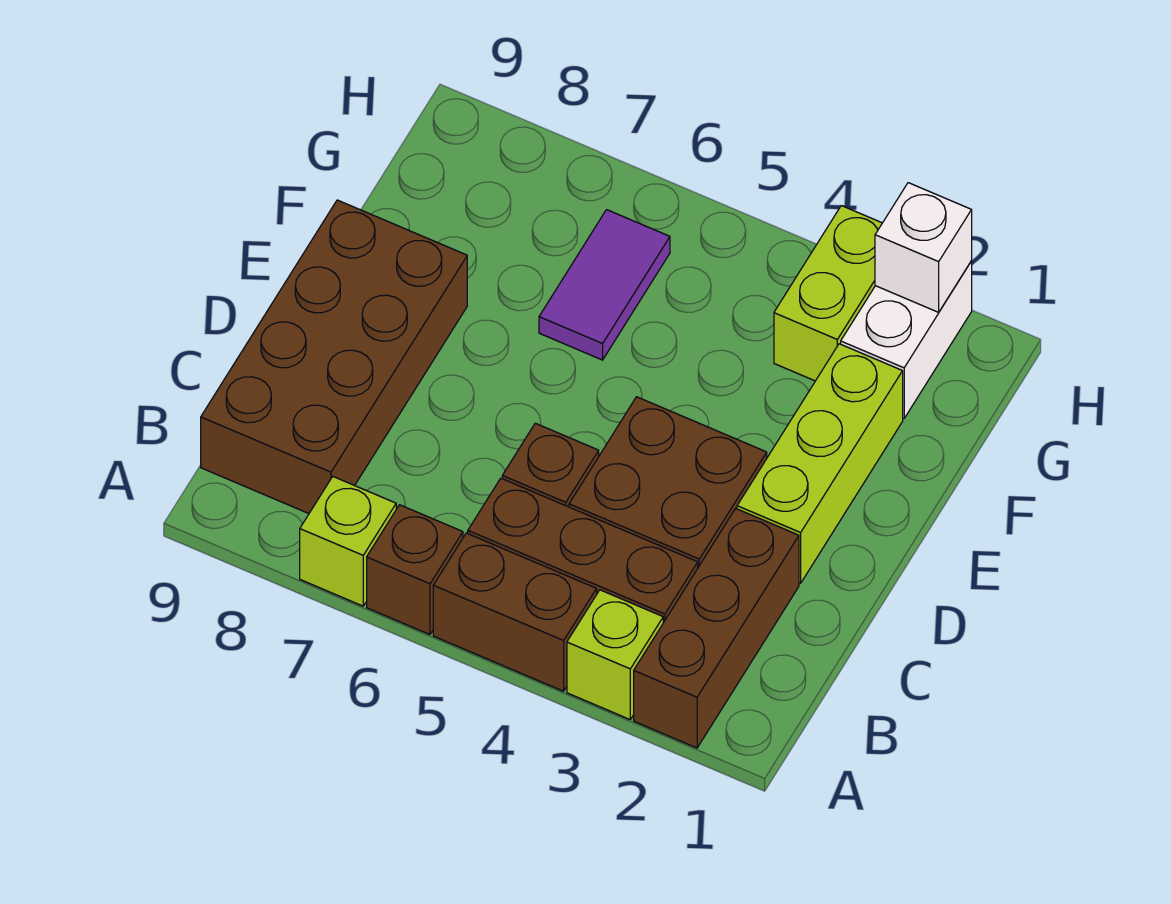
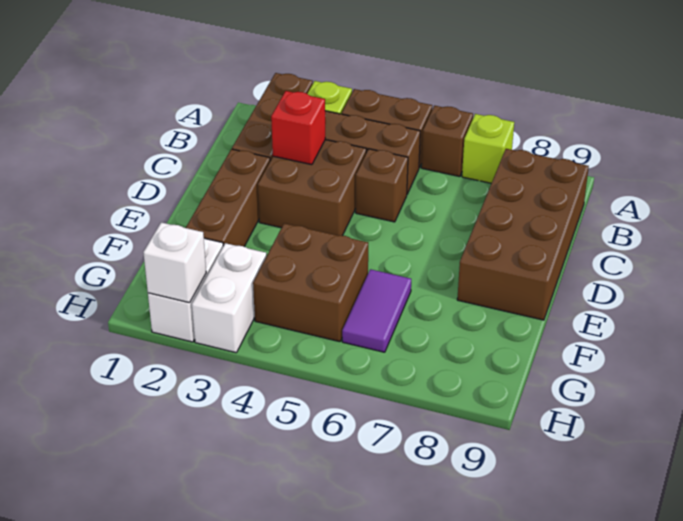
none -> red brick C3 level 2
lime brick D2:F2 level 1 -> brown brick D2:F2 level 1
none -> brown brick F4:G5 level 1
lime brick G3:H3 level 1 -> white brick G3:H3 level 1

